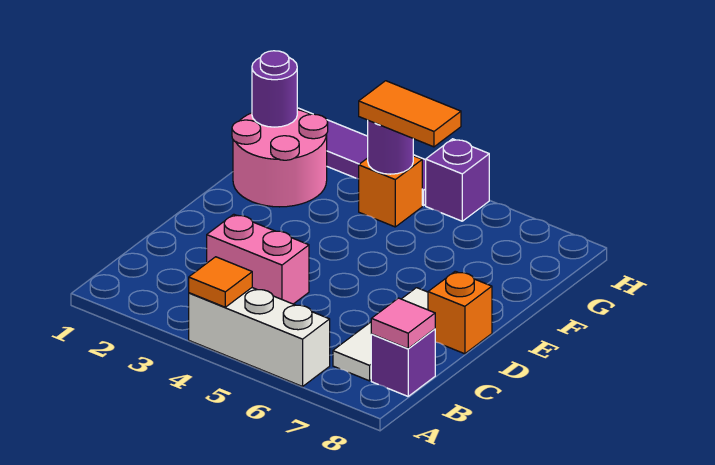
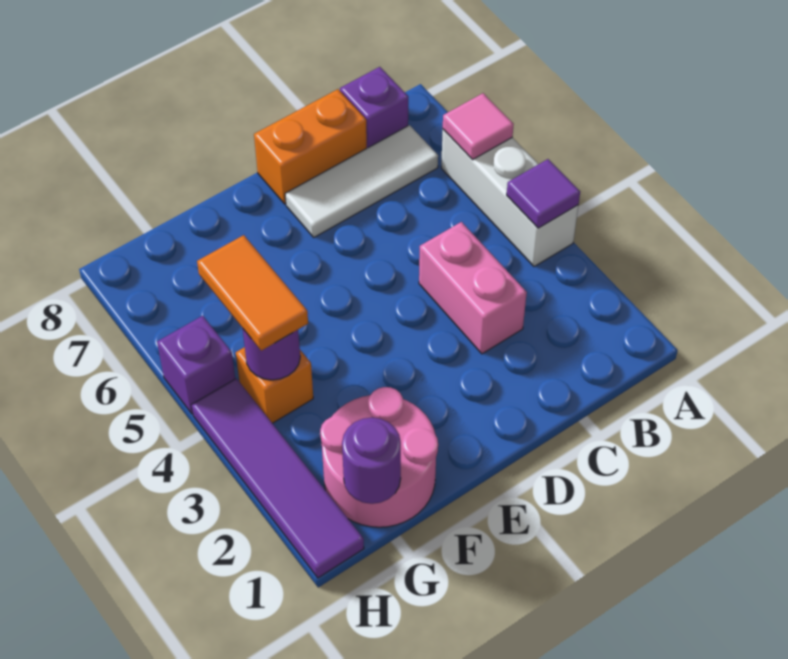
orange tile A4 level 2 -> purple tile A4 level 2
pink tile B8 level 2 -> pink tile A6 level 2
orange brick D8 level 1 -> orange brick C8:D8 level 1

